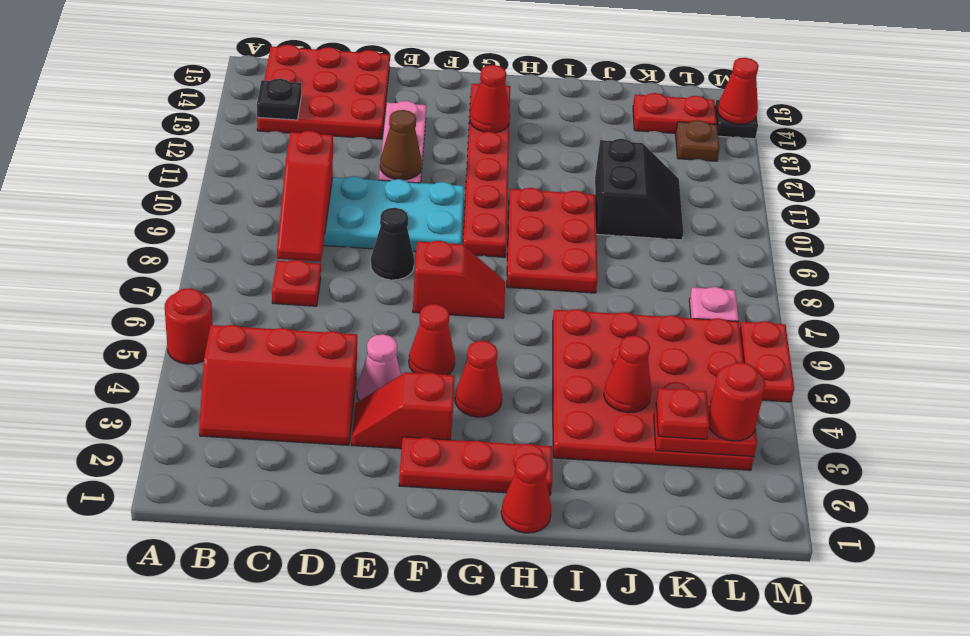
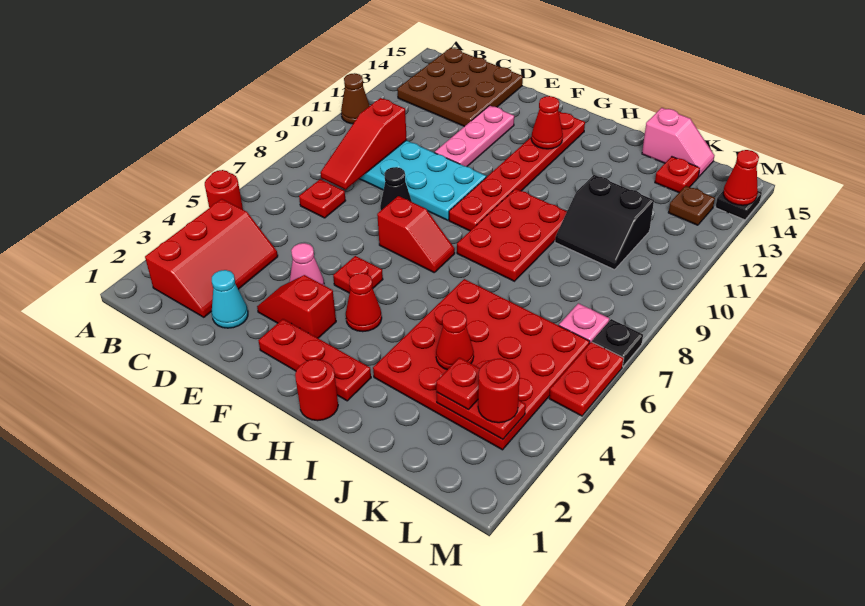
red slope B3:D4 level 1 top 4 -> red slope B2:C4 level 1 top B
red plate B13:D15 level 1 -> brown plate B13:D15 level 1
black plate B13 level 2 -> black plate M7 level 1
none -> cyan cone D2 level 1
brown cone E11 level 2 -> brown cone A11 level 1
red cone F5 level 1 -> red plate F5 level 1
red cone H1 level 1 -> red round brick H1 level 1
black slope J10:K11 level 1 top J -> black slope J10:K11 level 1 top 11
none -> pink slope J15:K15 level 1 top J
red plate K14:L14 level 1 -> red plate K14 level 1

